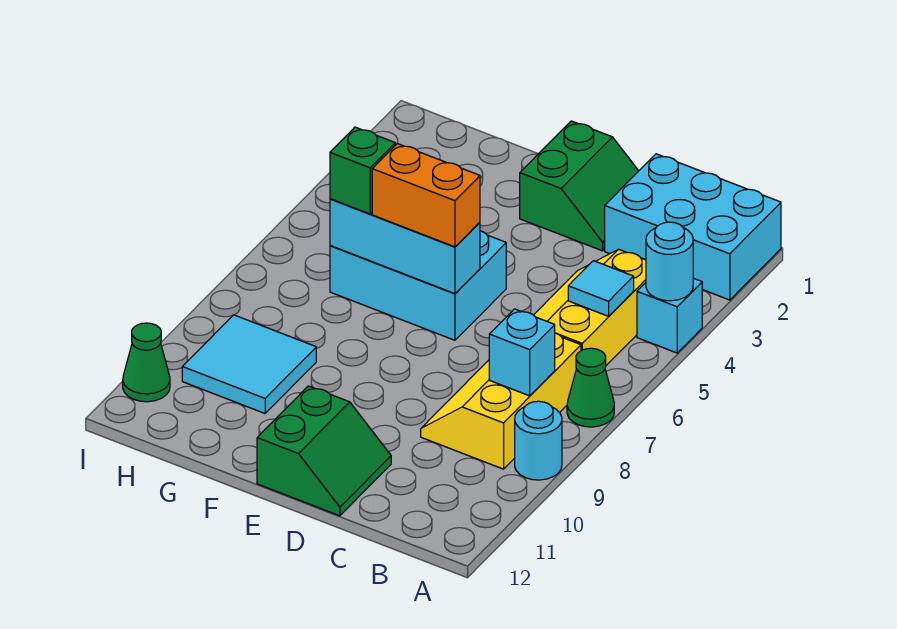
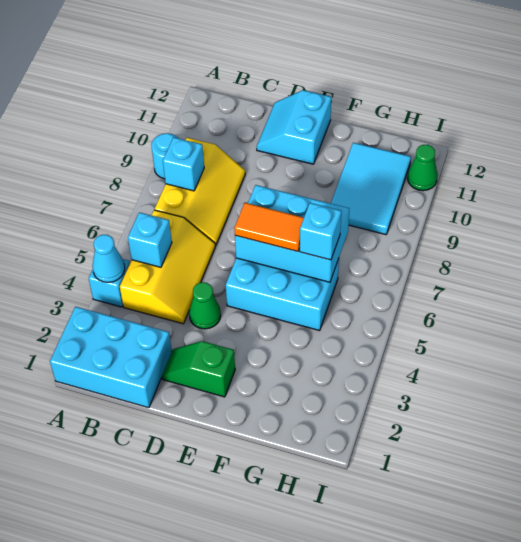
cyan round brick A4 level 2 -> cyan cone A4 level 2
green cone A7 level 1 -> green cone D4 level 1
cyan tile B5 level 2 -> cyan brick B5 level 2
green slope D1:E2 level 1 top E -> green slope D2:E2 level 1 top E
green slope D11:E12 level 1 top E -> cyan slope D11:E12 level 1 top E
cyan brick E6:G6 level 2 -> cyan brick E6:G7 level 2
orange brick E6:F6 level 3 -> orange tile E6:F6 level 3
green brick G6 level 3 -> cyan brick G6 level 3
cyan tile G9:H10 level 1 -> cyan tile G9:H11 level 1

